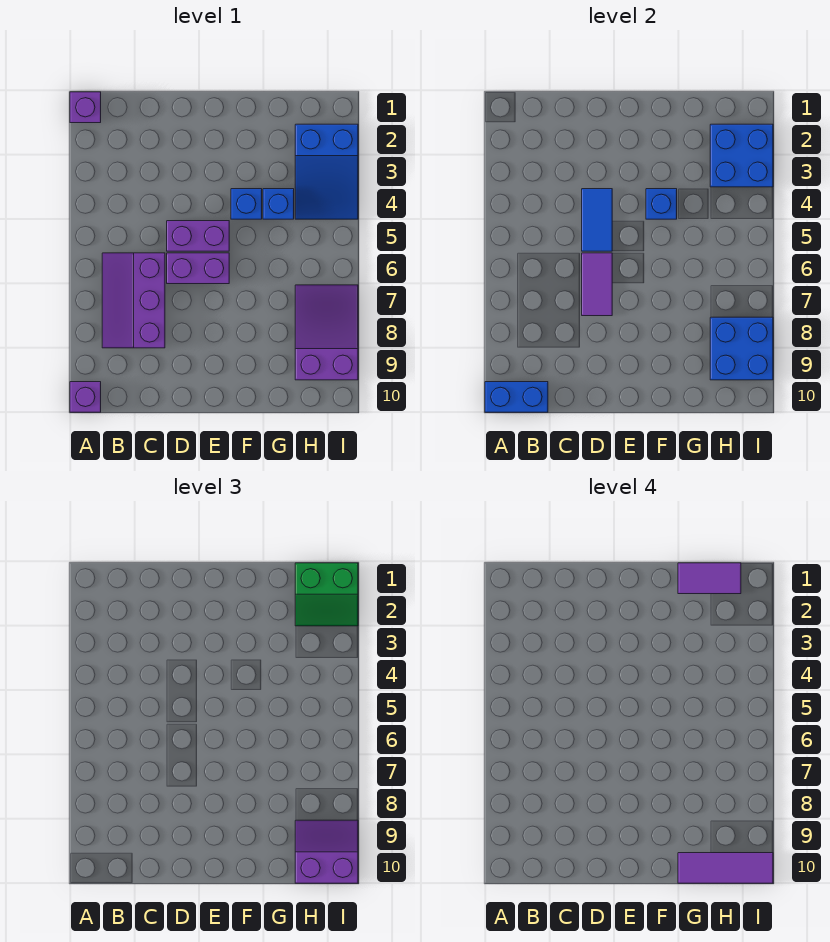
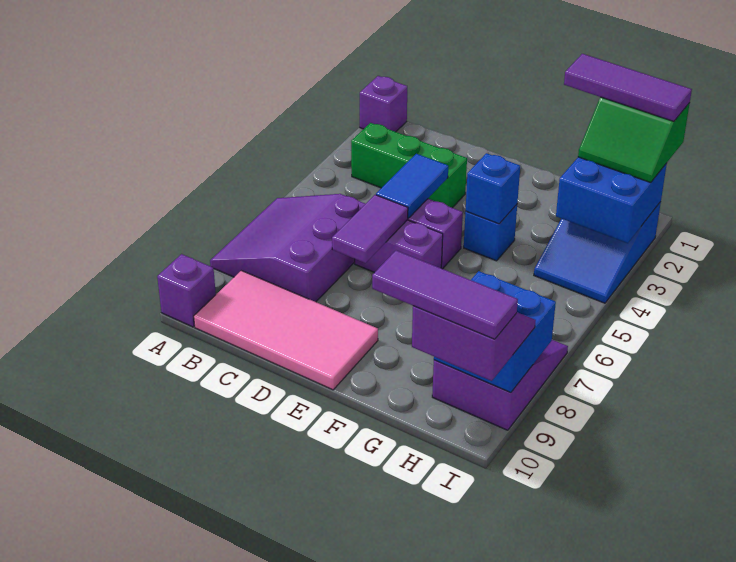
blue brick A10:B10 level 2 -> none
none -> green brick B3:D3 level 1
purple slope B6:C8 level 1 top C -> purple slope A6:C8 level 1 top C
none -> pink tile B9:E10 level 1
purple tile G1:H1 level 4 -> purple tile G1:I1 level 4
blue brick G4 level 1 -> none

